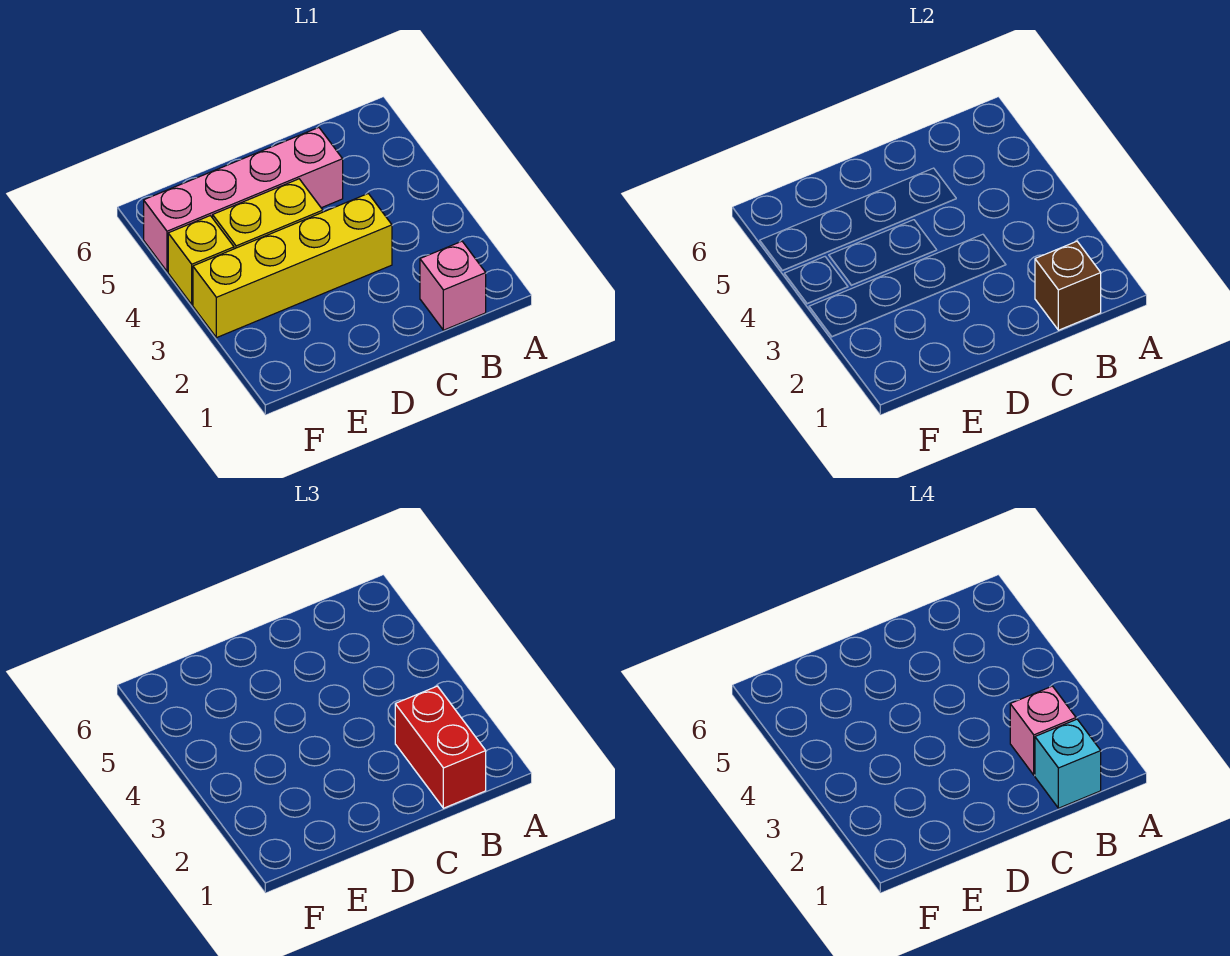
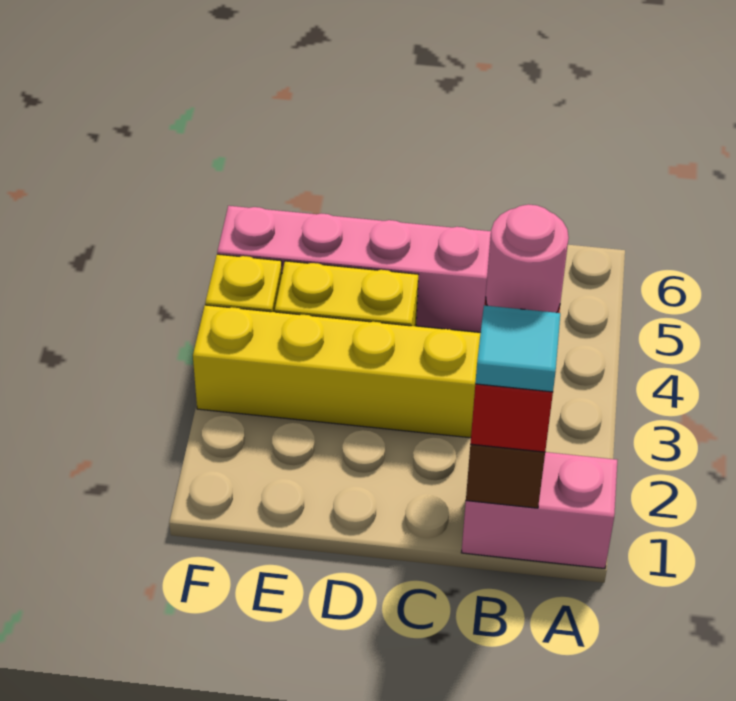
pink brick B1 level 1 -> pink brick A1:B1 level 1
cyan brick B1 level 4 -> cyan tile B1 level 4
pink brick B2 level 4 -> pink round brick B2 level 4

